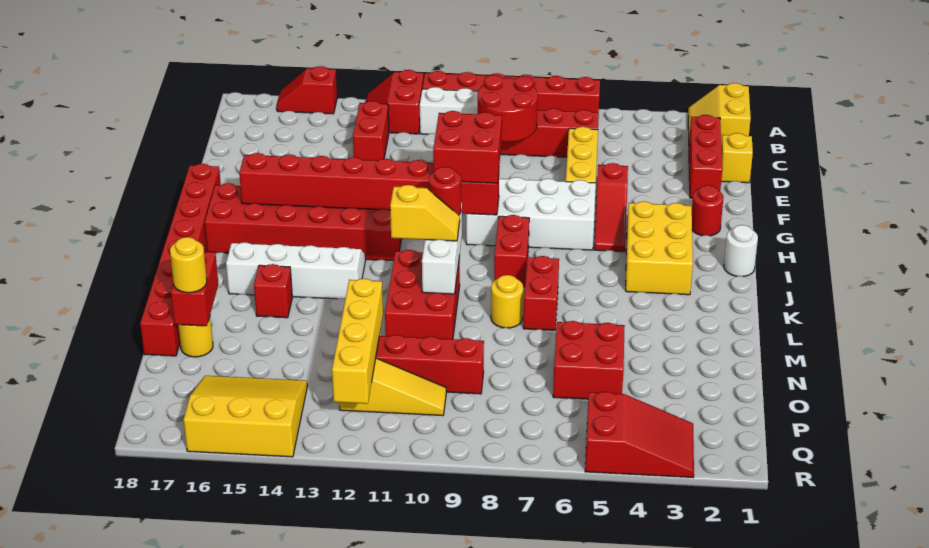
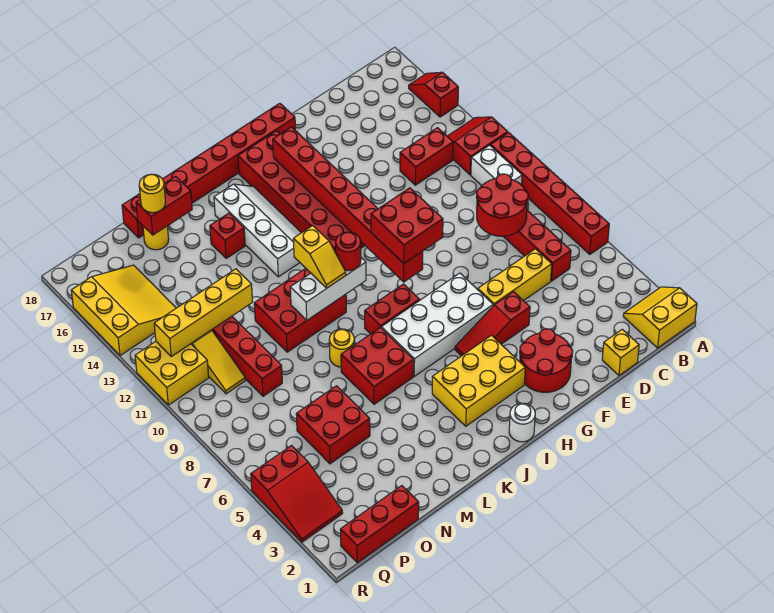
red brick C2:E2 level 1 -> red brick O1:Q1 level 1
red round brick G2 level 1 -> red round brick F2:G3 level 1
white brick G6:H9 level 1 -> white brick G6:J7 level 1
red brick K7:L7 level 1 -> red brick K6:L7 level 1
none -> yellow brick Q11:R12 level 1

